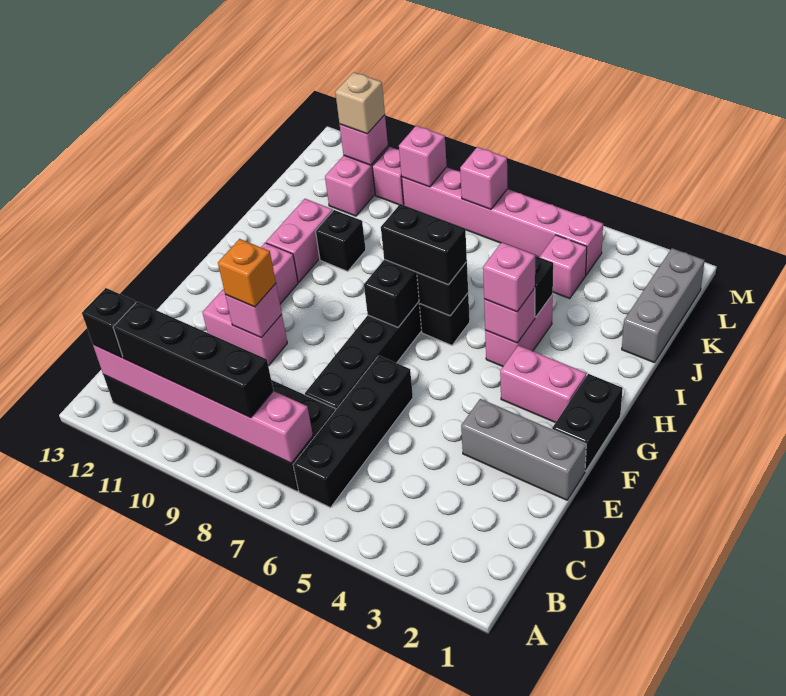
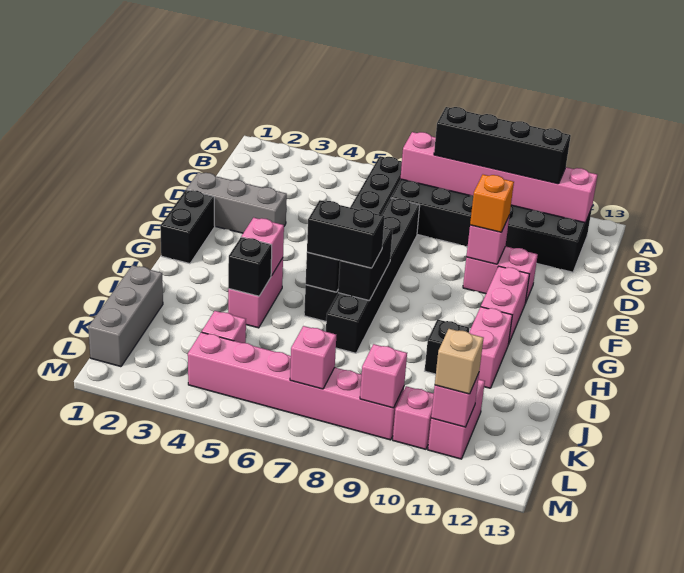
black brick B12 level 3 -> none
pink brick G2:G3 level 1 -> none
pink brick H4 level 3 -> none

